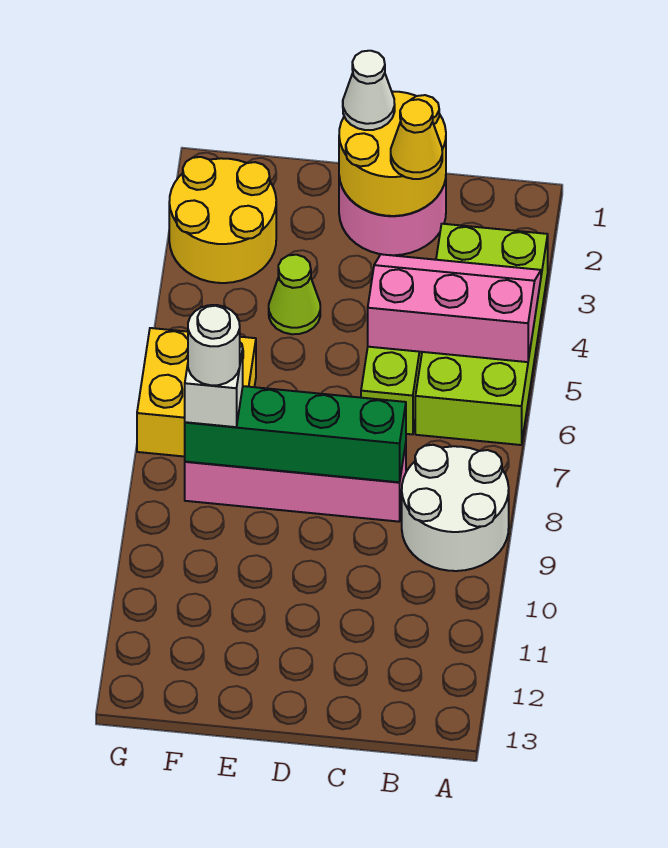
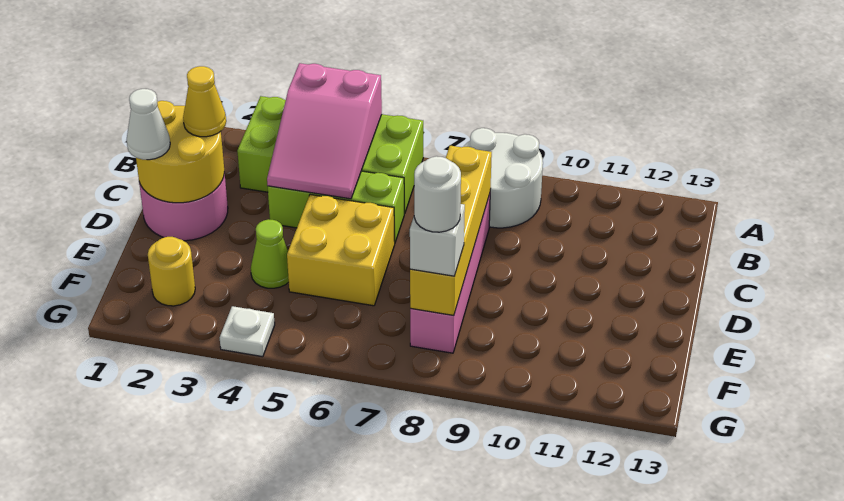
pink slope A4:C5 level 2 top 5 -> pink slope A4:C5 level 2 top A
green brick C8:F8 level 2 -> yellow brick C8:F8 level 2
yellow round brick F2:G3 level 1 -> yellow round brick F2 level 1
yellow brick F6:G7 level 1 -> yellow brick D5:E6 level 1
none -> white plate G4 level 1

